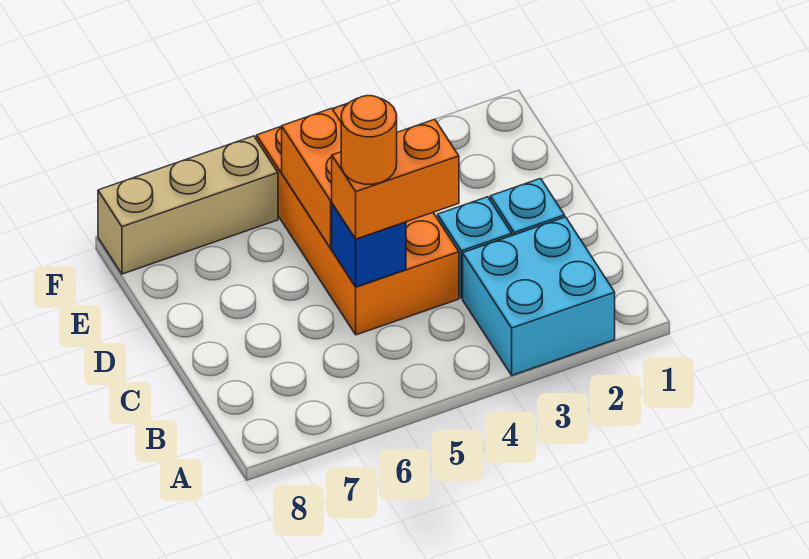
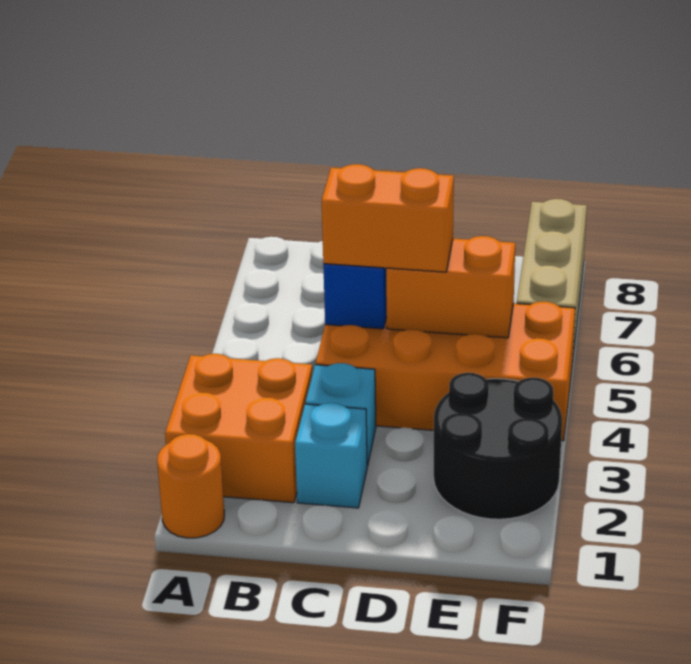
cyan brick A2:B3 level 1 -> orange brick A2:B3 level 1
orange brick C4:C5 level 3 -> orange brick C5:D5 level 3
orange round brick C5 level 4 -> orange round brick A1 level 1
none -> black round brick E2:F3 level 1

